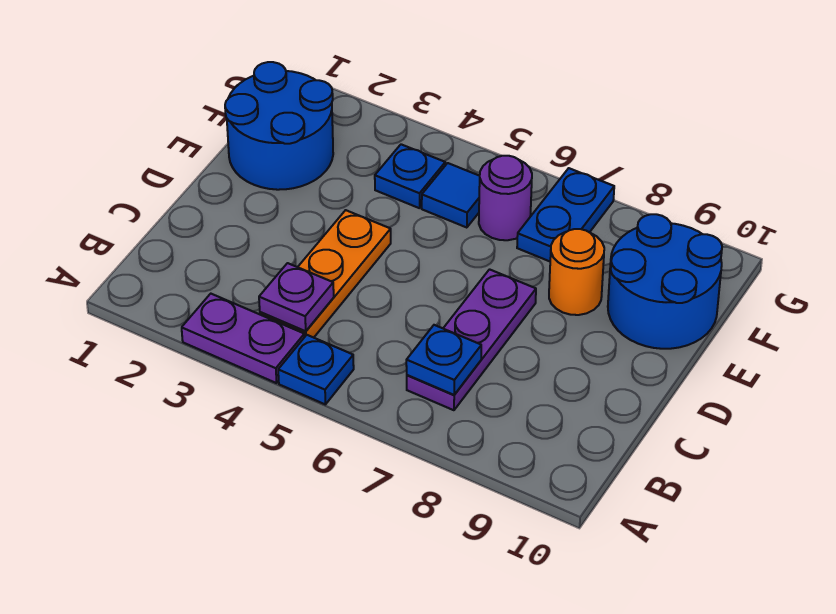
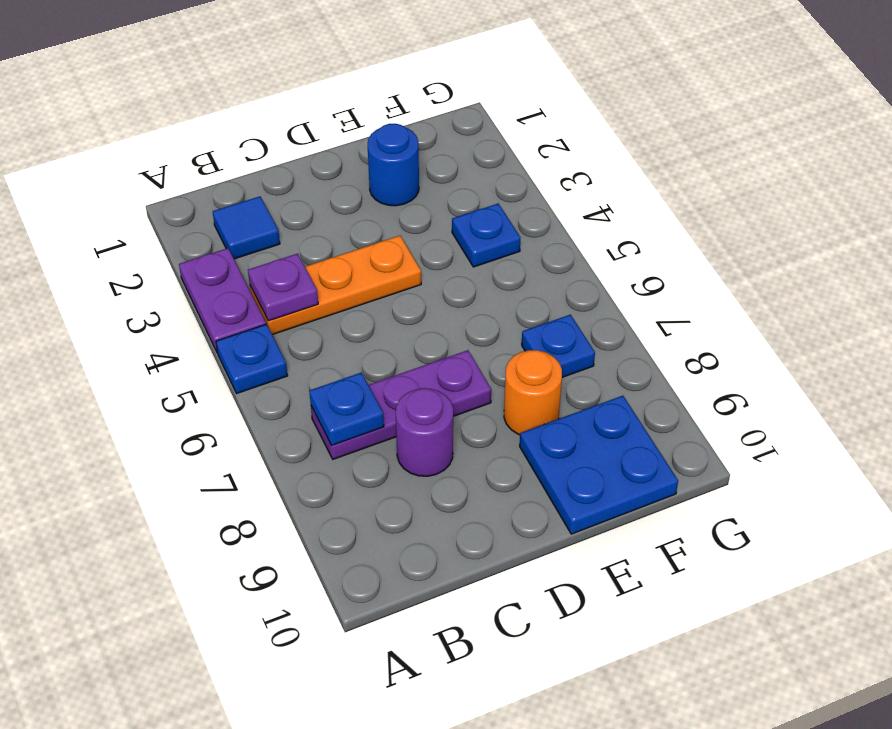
blue round brick E1:F2 level 1 -> blue round brick E2 level 1
blue round brick E9:F10 level 1 -> blue plate E9:F10 level 1
blue tile F5 level 1 -> blue tile B2 level 1
purple round brick F6 level 1 -> purple round brick C8 level 1
blue plate F7:G7 level 1 -> blue plate F7 level 1

